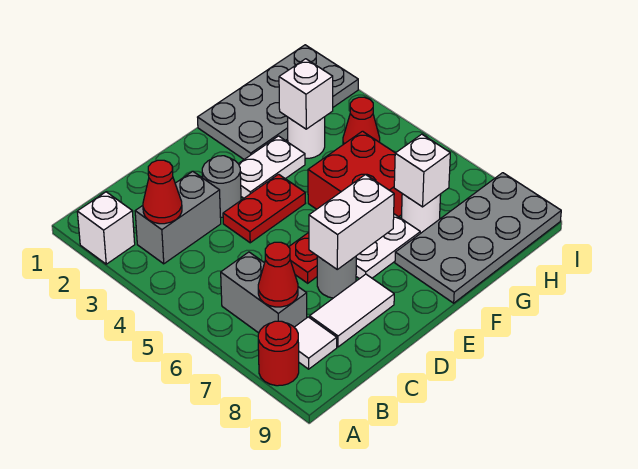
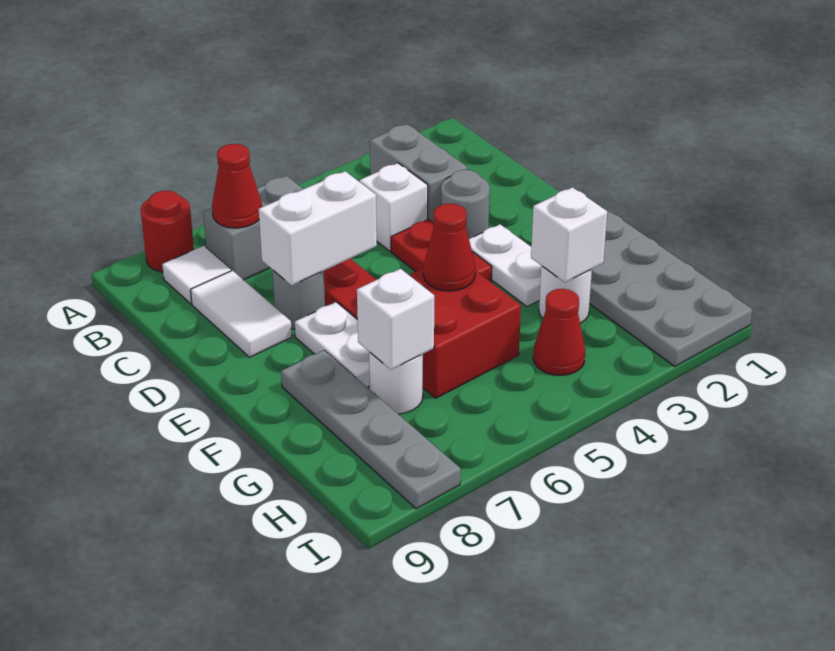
white brick A2 level 1 -> white brick C4 level 1
red cone B3 level 2 -> red cone F5 level 2
white brick D7:E7 level 2 -> white brick D6:D7 level 2
grey plate F8:I9 level 1 -> grey plate F8:I8 level 1

